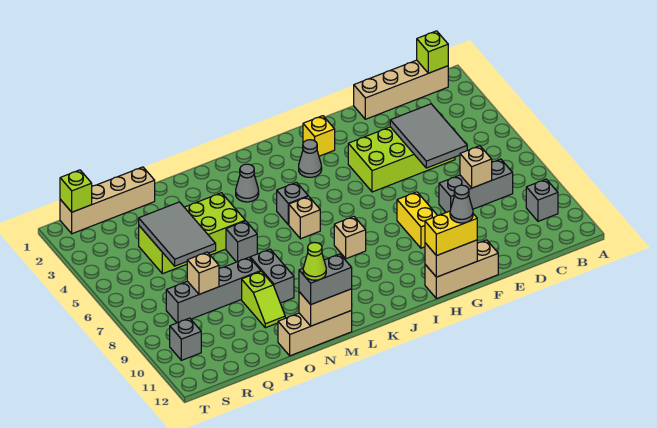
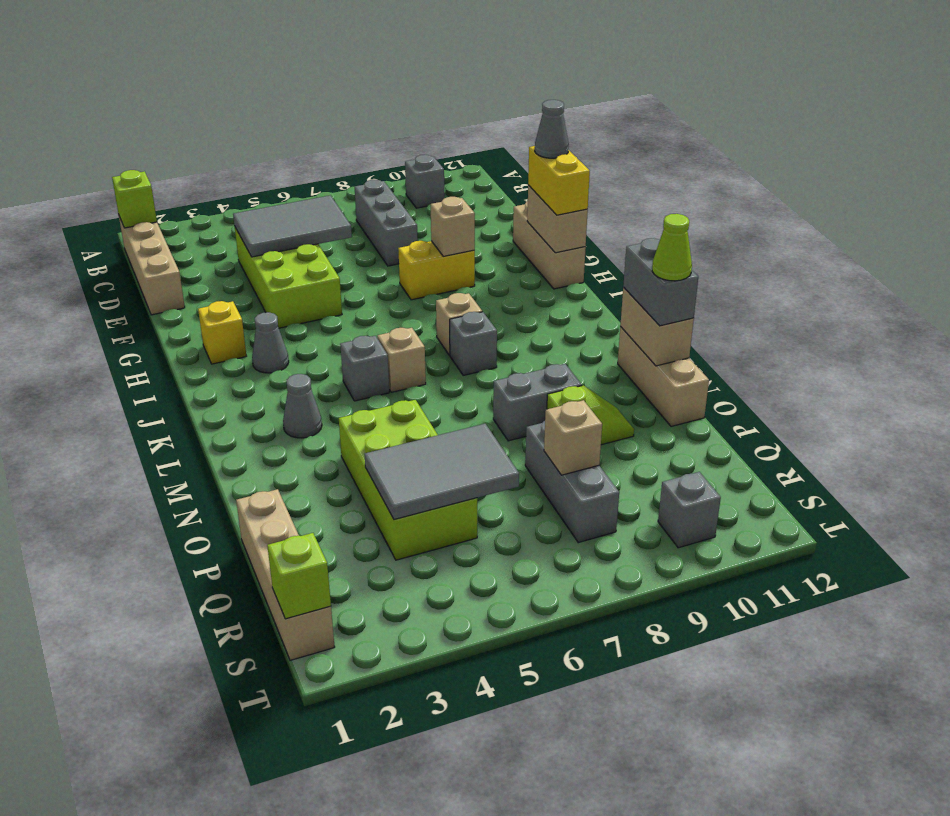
tan brick D8 level 2 -> tan brick G9 level 2
grey brick N6 level 1 -> grey brick K8 level 1
grey brick O8:R8 level 1 -> grey brick P8:R8 level 1

